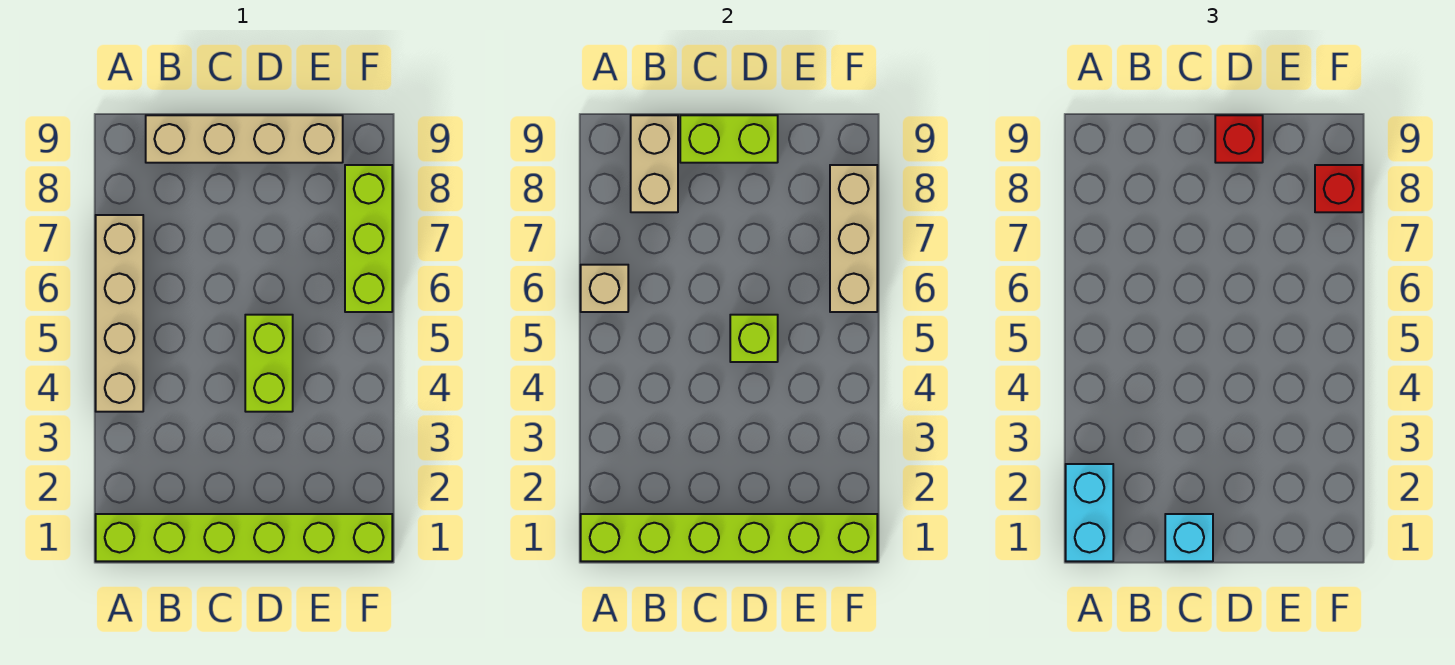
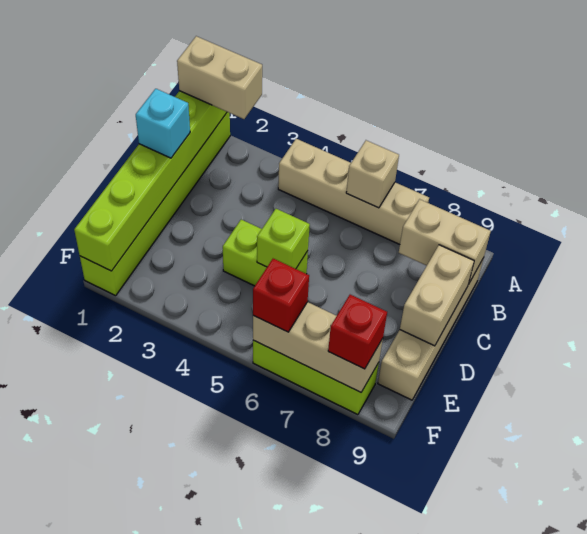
cyan brick A1:A2 level 3 -> tan brick A1:A2 level 3
lime brick C9:D9 level 2 -> tan brick C9:D9 level 2
red brick D9 level 3 -> red brick F6 level 3

